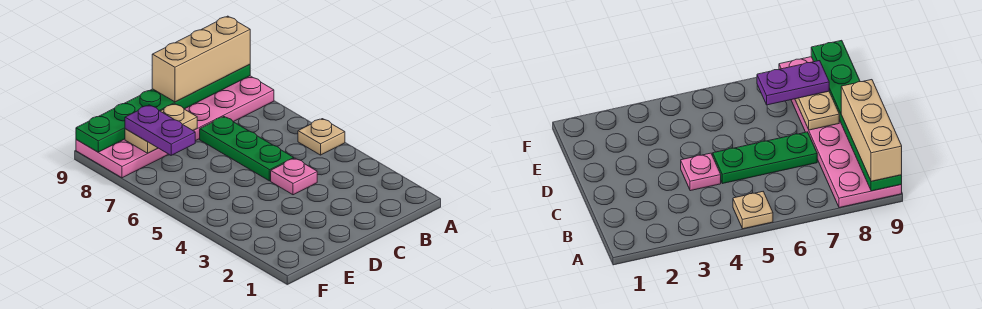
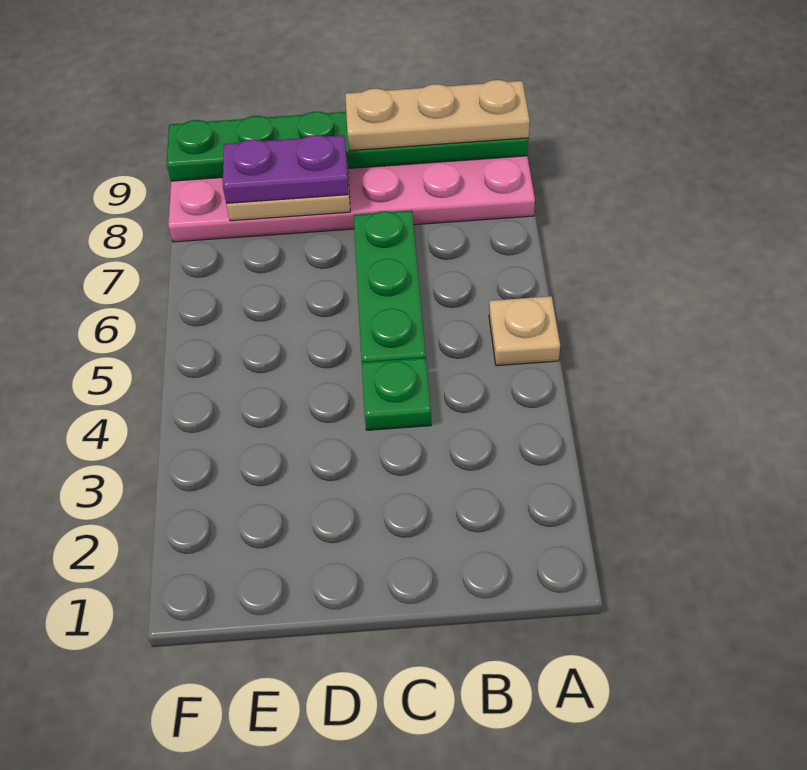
tan brick A9:C9 level 3 -> tan plate A9:C9 level 3
pink plate C4 level 1 -> green plate C4 level 1
purple plate E7:E8 level 3 -> purple plate D8:E8 level 3

